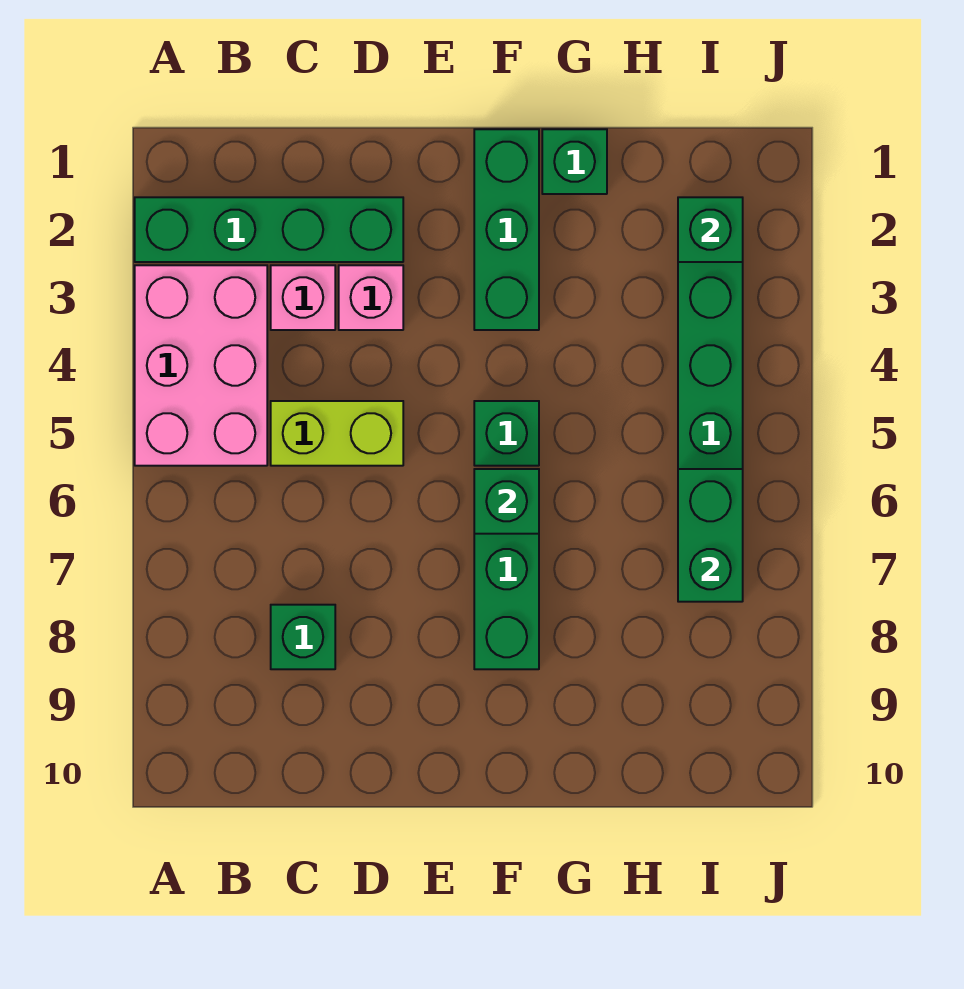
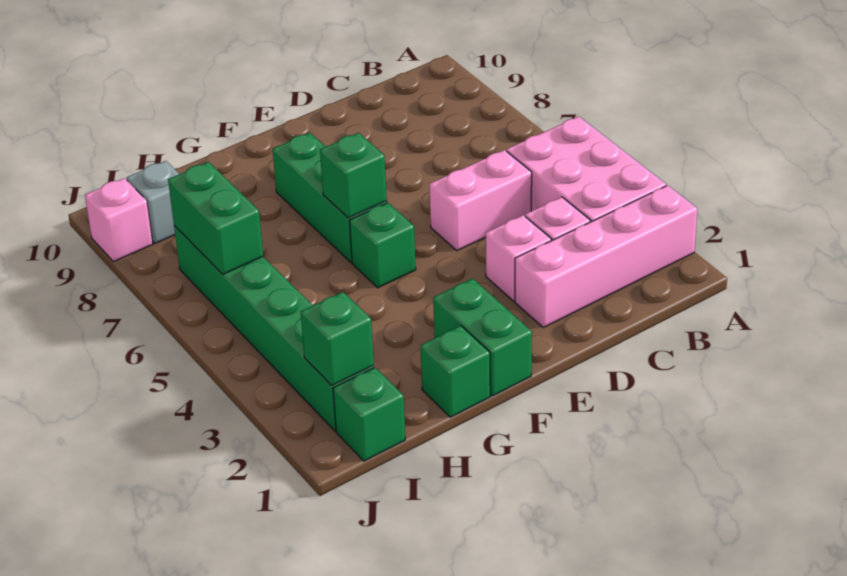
green brick A2:D2 level 1 -> pink brick A2:D2 level 1
lime brick C5:D5 level 1 -> pink brick C5:D5 level 1
green brick C8 level 1 -> green brick I1 level 1
green brick F1:F3 level 1 -> green brick F1:F2 level 1
none -> grey brick I9 level 1
none -> pink brick J9 level 1

